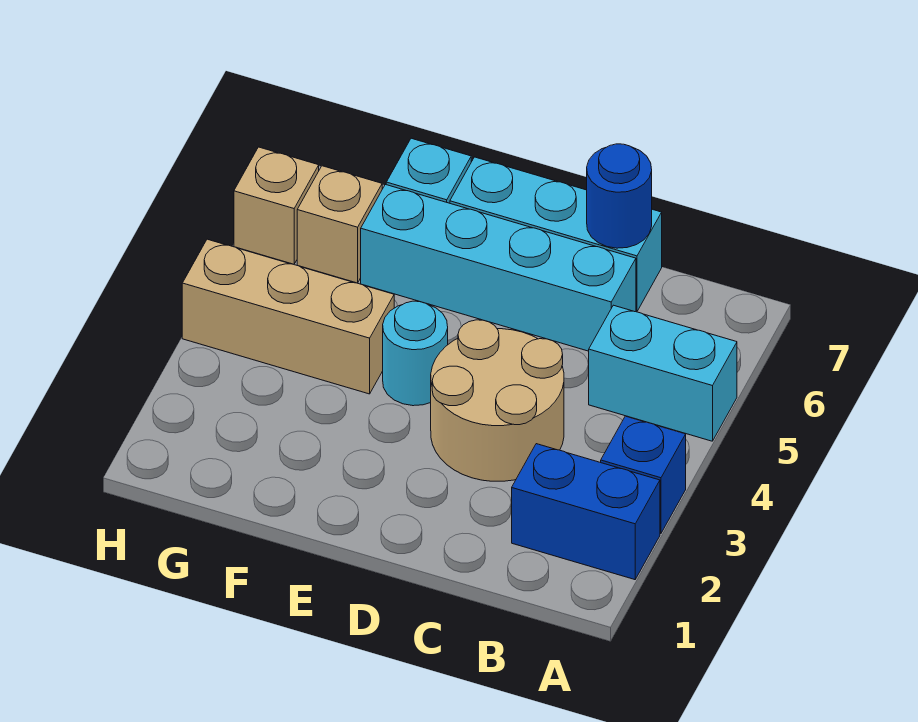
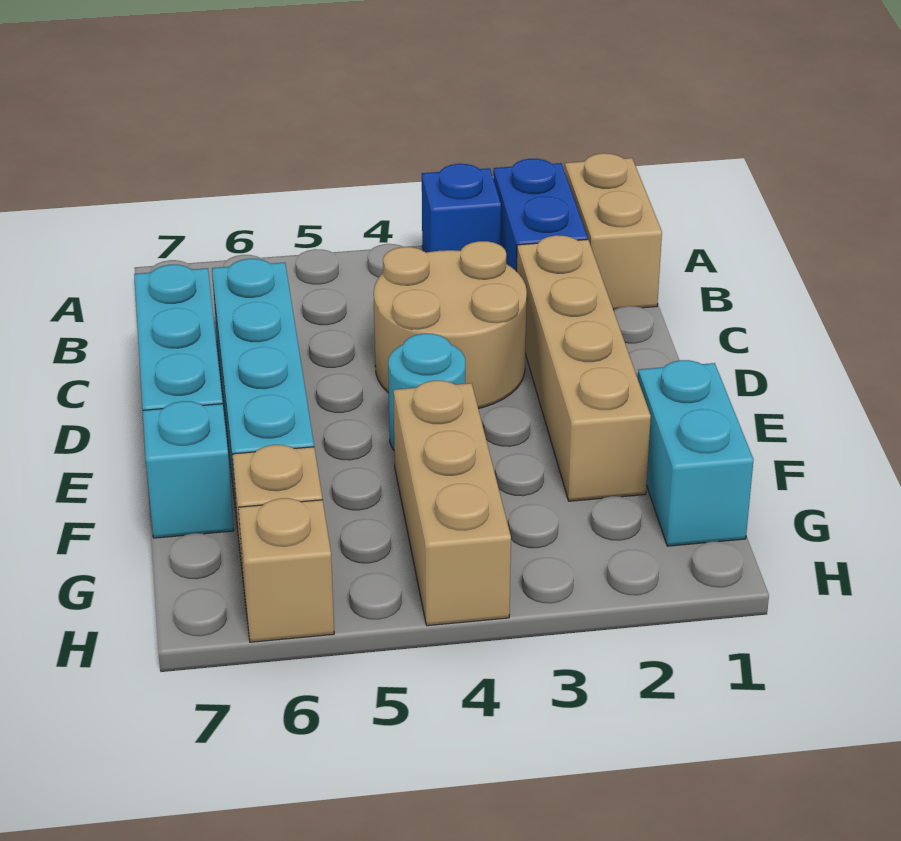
none -> tan brick A1:B1 level 1
cyan brick A5:B5 level 1 -> cyan brick F1:G1 level 1
none -> tan brick C2:F2 level 1
blue round brick C7 level 2 -> none

